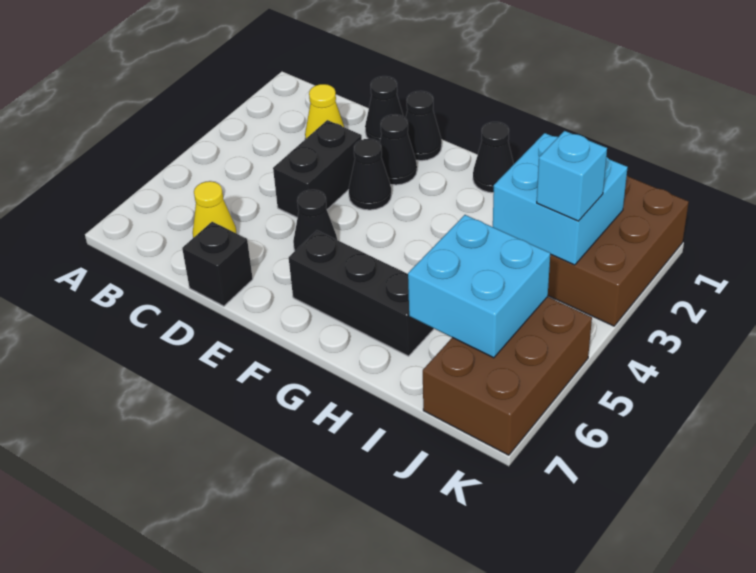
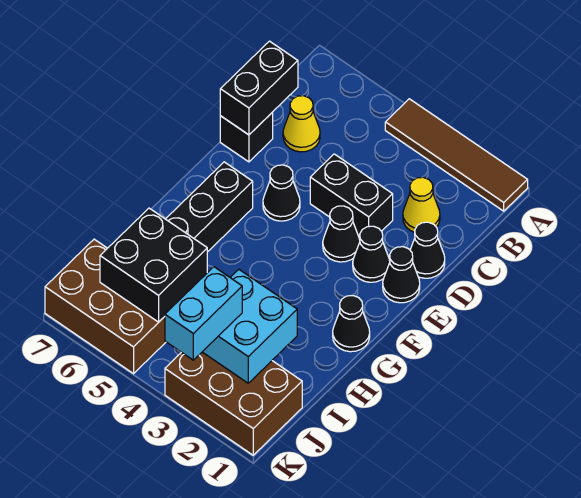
none -> brown tile A1:A4 level 1
none -> black brick C7:D7 level 2
cyan brick I5:J6 level 2 -> black brick I5:J6 level 2
cyan brick J3 level 3 -> cyan brick J3:K3 level 3

